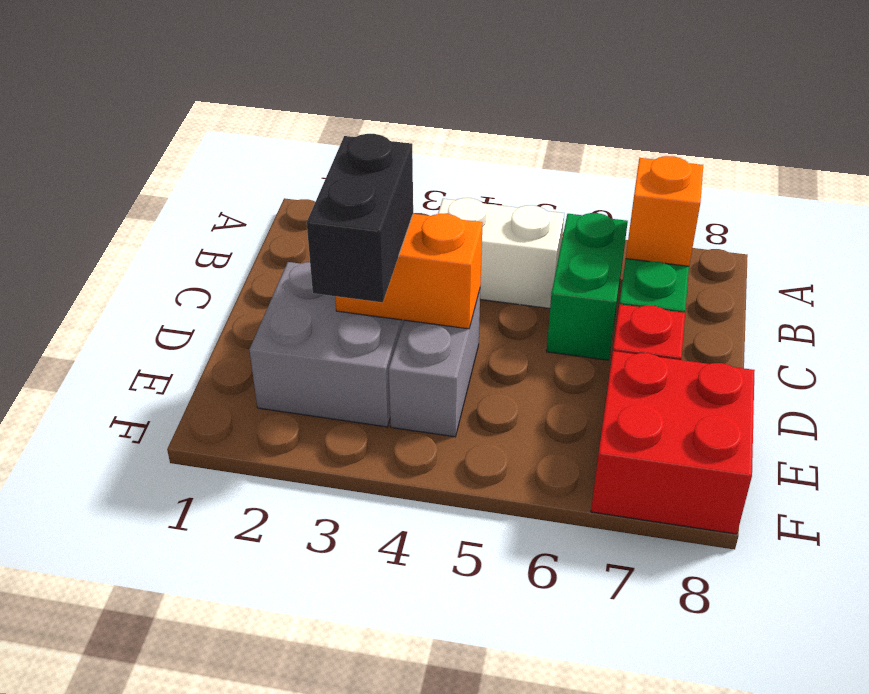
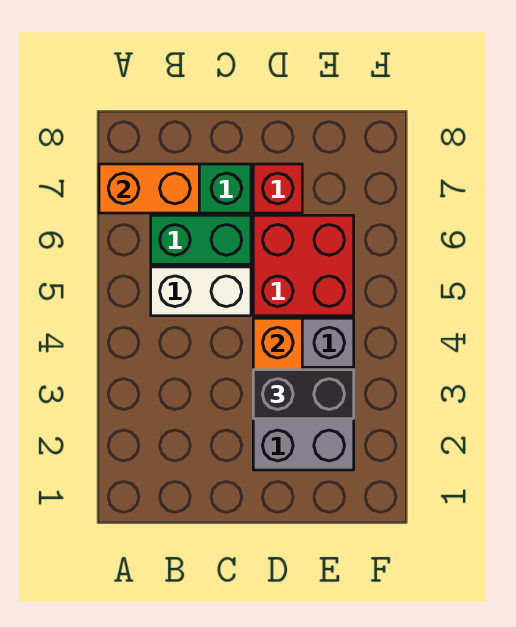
white brick B4:B5 level 1 -> white brick B5:C5 level 1
orange brick B7 level 2 -> orange brick A7:B7 level 2
red brick E7:F8 level 1 -> red brick D5:E6 level 1

